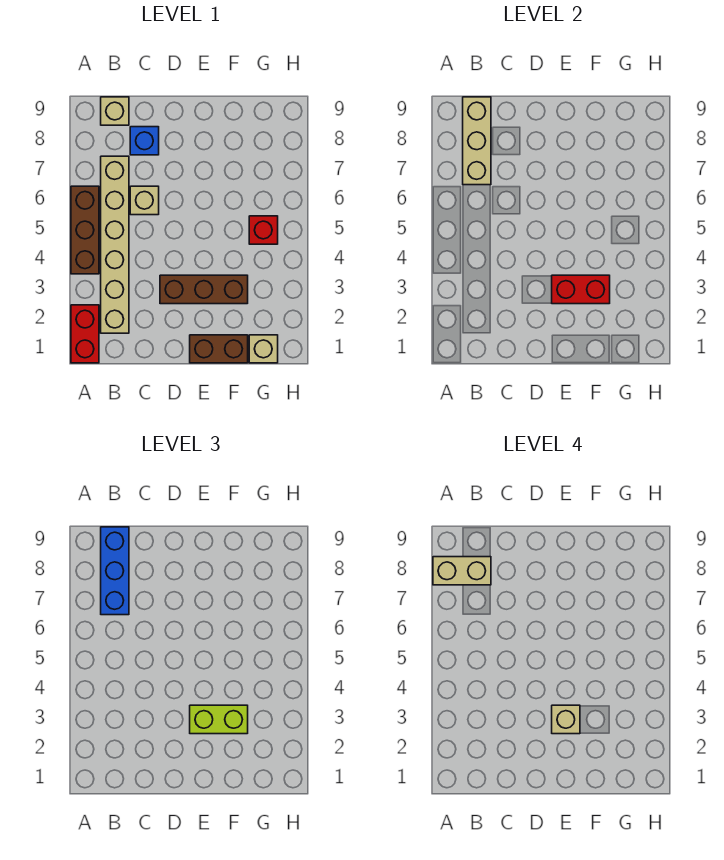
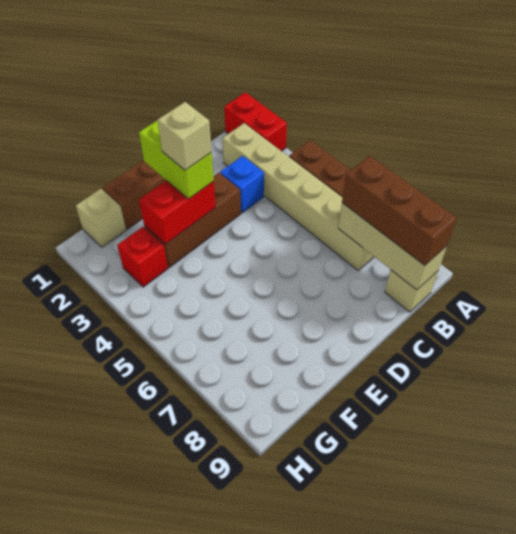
tan brick A8:B8 level 4 -> none
blue brick B7:B9 level 3 -> brown brick B7:B9 level 3
tan brick C6 level 1 -> none
blue brick C8 level 1 -> blue brick C3 level 1
lime brick E3:F3 level 3 -> lime brick E2:E3 level 3
red brick G5 level 1 -> red brick G3 level 1

